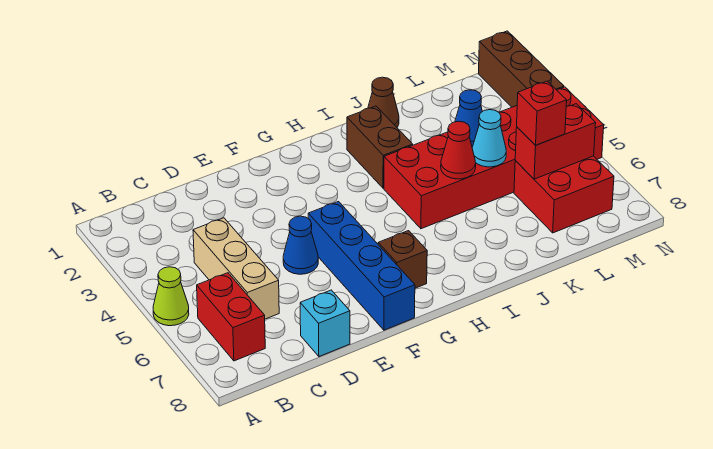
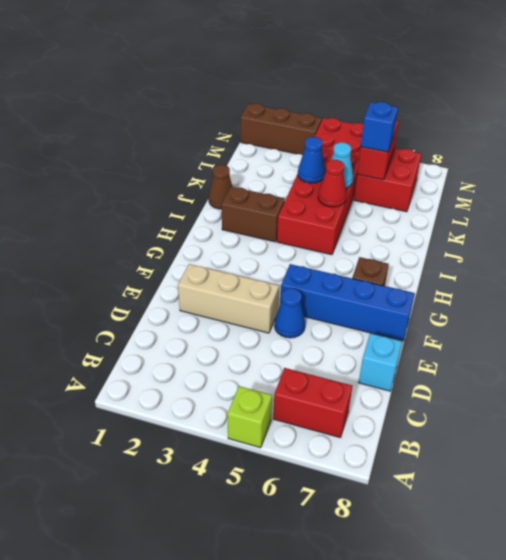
lime cone A5 level 1 -> lime brick A5 level 1
tan brick C4:C6 level 1 -> tan brick E2:E4 level 1
red brick L6 level 3 -> blue brick L6 level 3

